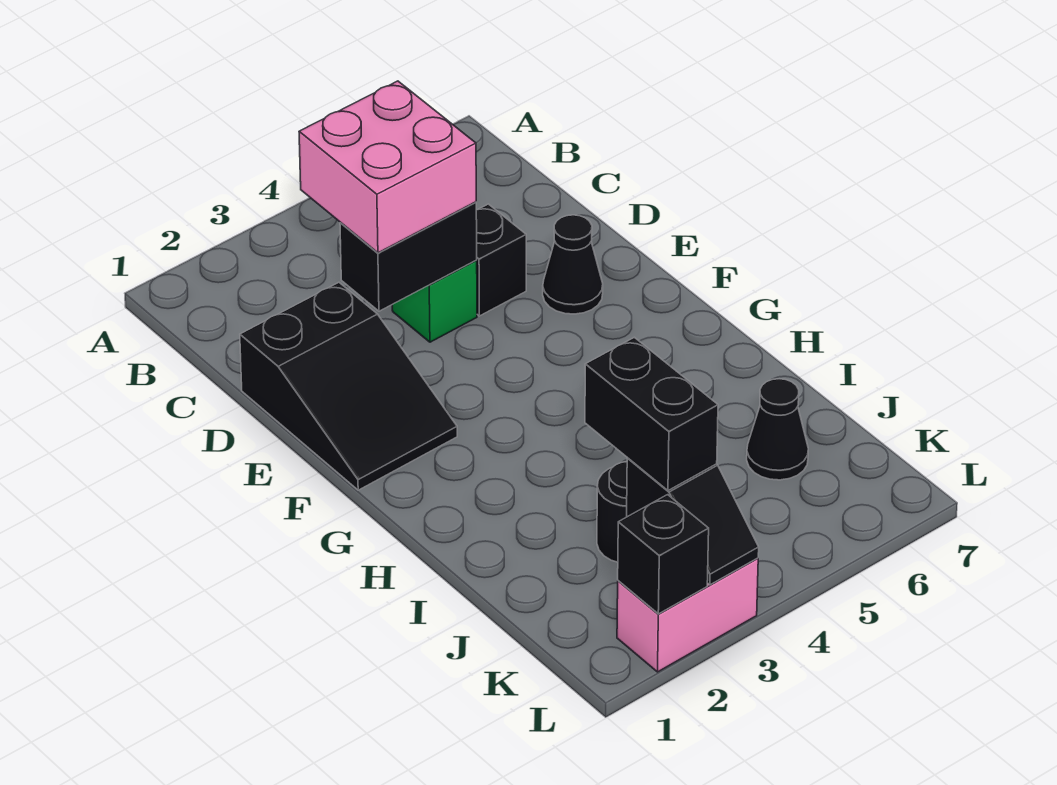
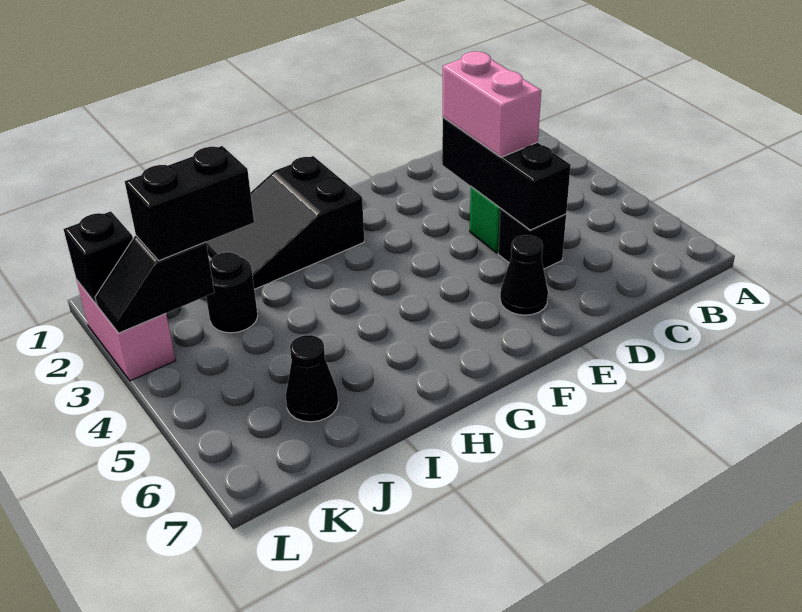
pink brick C3:D4 level 3 -> pink brick D3:D4 level 3
black slope D1:F2 level 1 top D -> black slope G1:I2 level 1 top G
black brick D3:D4 level 2 -> black brick D3:D5 level 2

